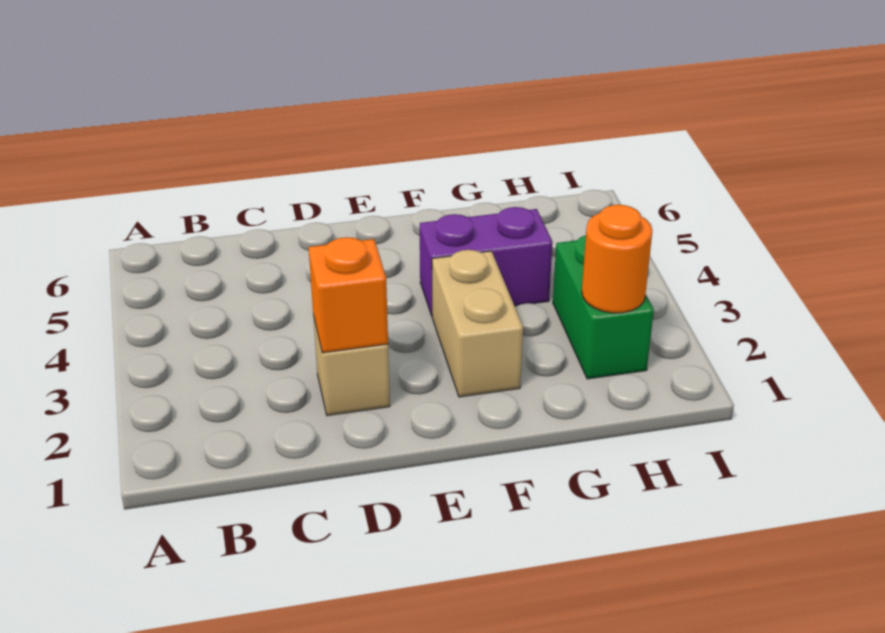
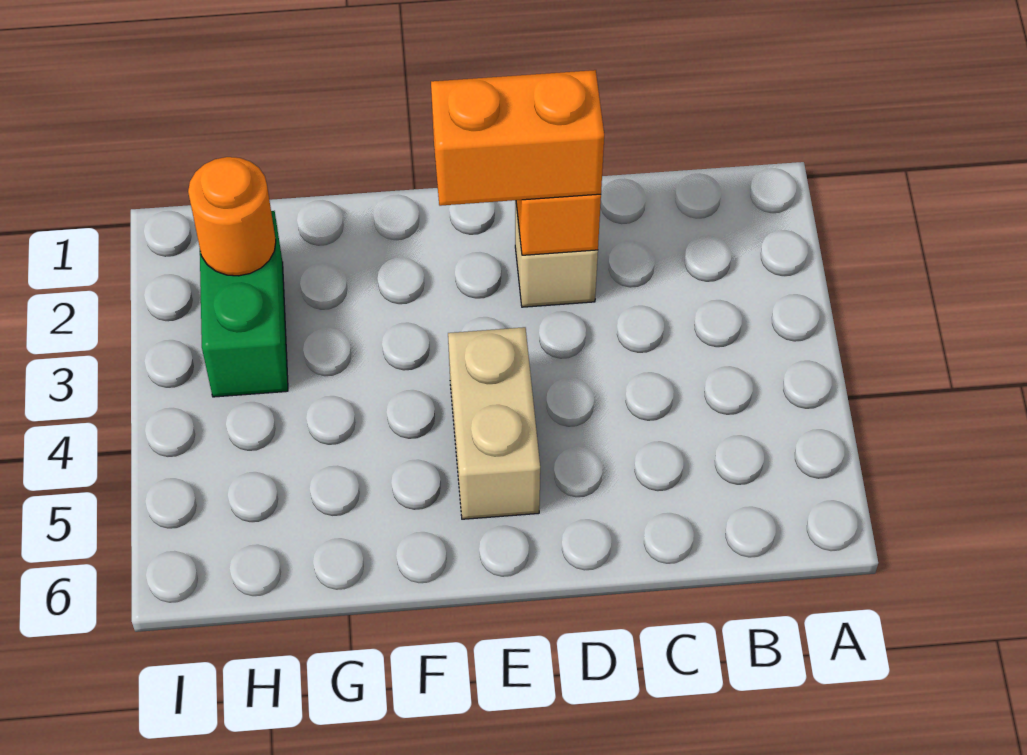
none -> orange brick D2:E2 level 3
tan brick F2:F3 level 1 -> tan brick E4:E5 level 1
purple brick F4:G4 level 1 -> none

